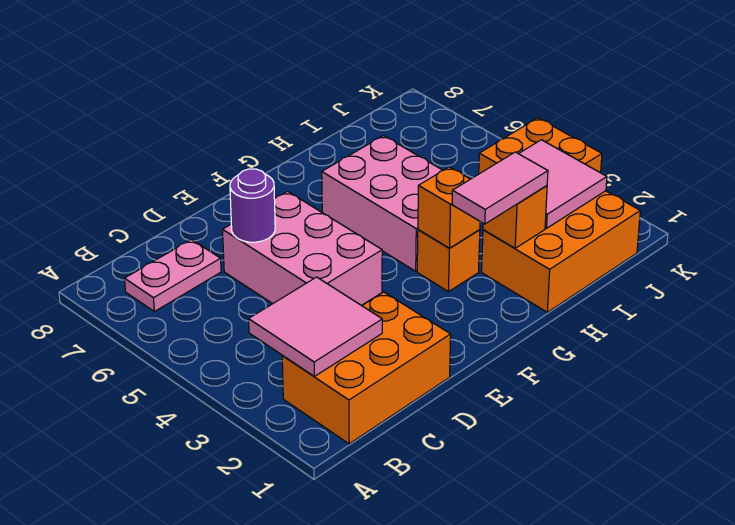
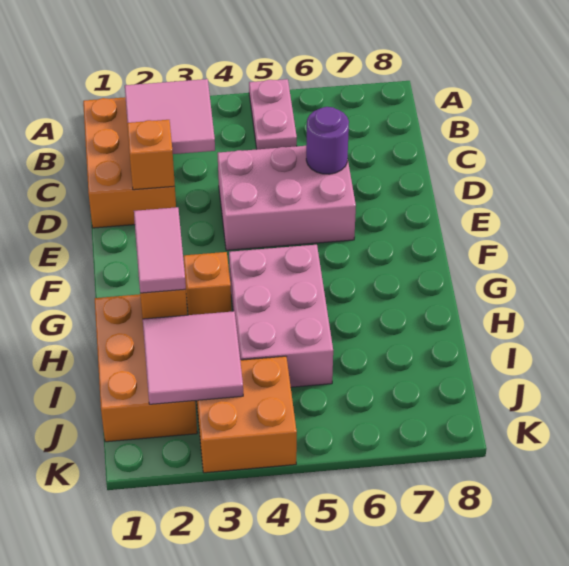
pink plate B7:C7 level 1 -> pink plate A5:B5 level 1
orange brick G3 level 2 -> orange brick D2 level 2
pink brick G4:H6 level 1 -> pink brick G4:I5 level 1

